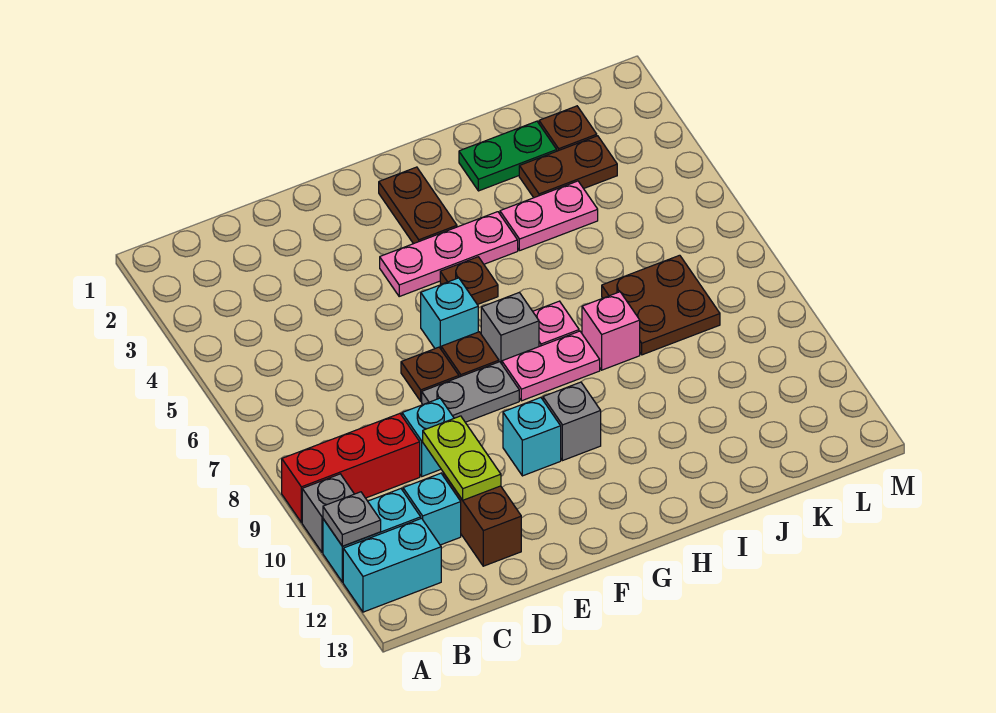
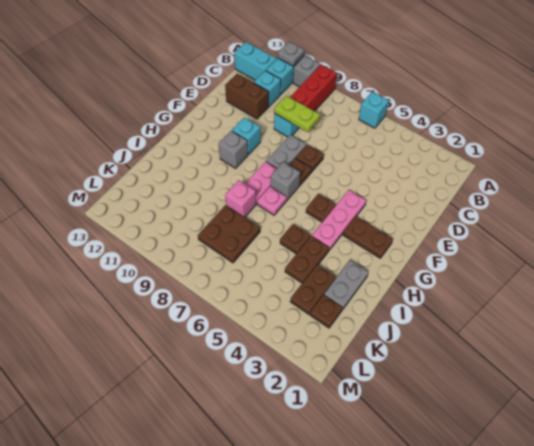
cyan brick A12:B12 level 1 -> cyan brick B12:B13 level 1
lime plate D10:D11 level 2 -> lime plate D8:D9 level 2
cyan brick F6 level 1 -> cyan brick A6 level 1
green plate I2:J2 level 1 -> grey plate I2:J2 level 1
pink plate I4:J4 level 1 -> brown plate I4:J4 level 1
none -> brown plate I5 level 1

